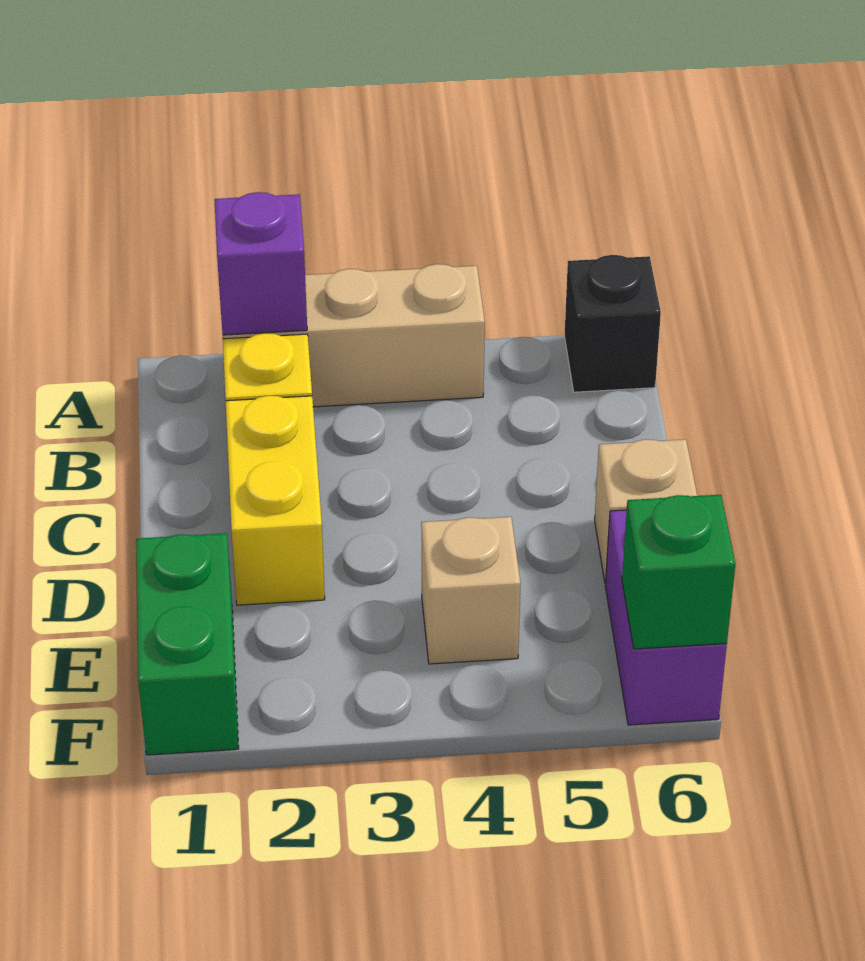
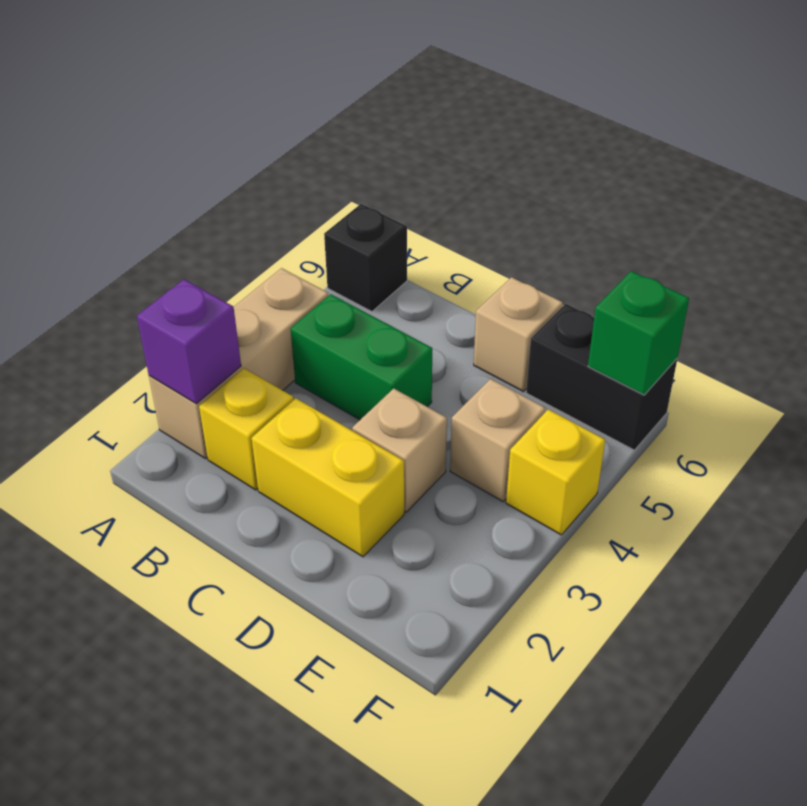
none -> tan brick D3 level 1
green brick E1:F1 level 1 -> green brick B4:C4 level 1
purple brick E6:F6 level 1 -> black brick E6:F6 level 1
none -> yellow brick F4 level 1

